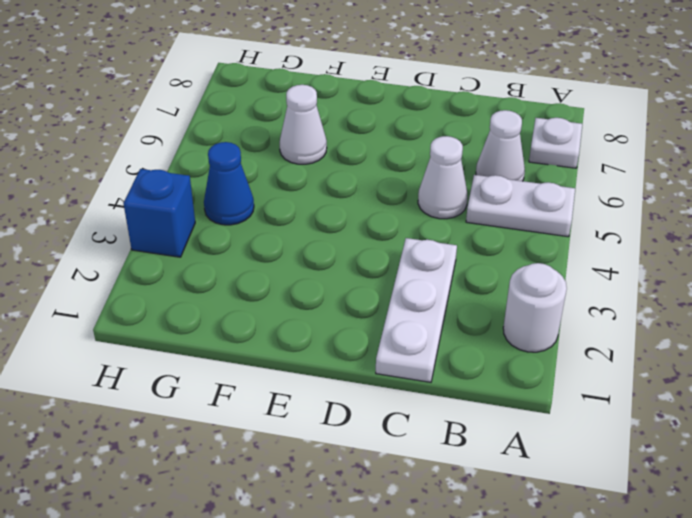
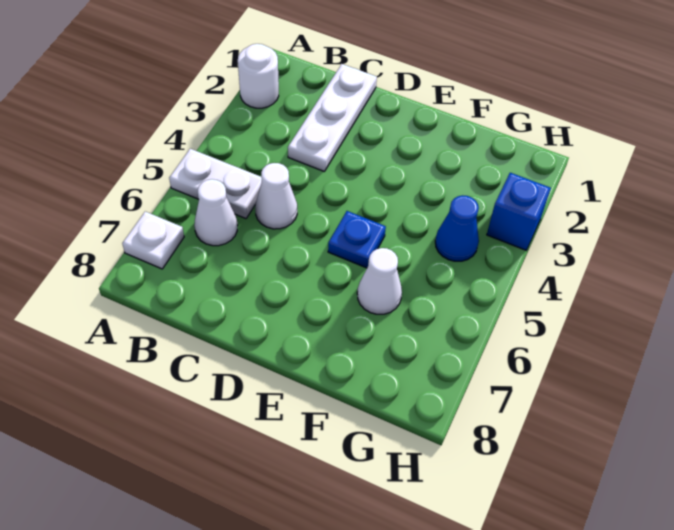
none -> blue plate E5 level 1

